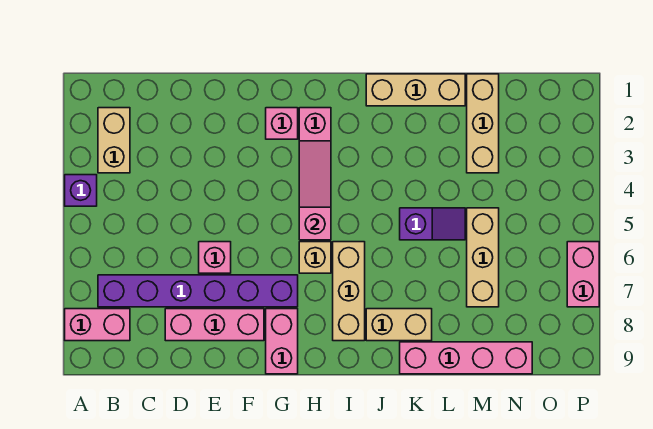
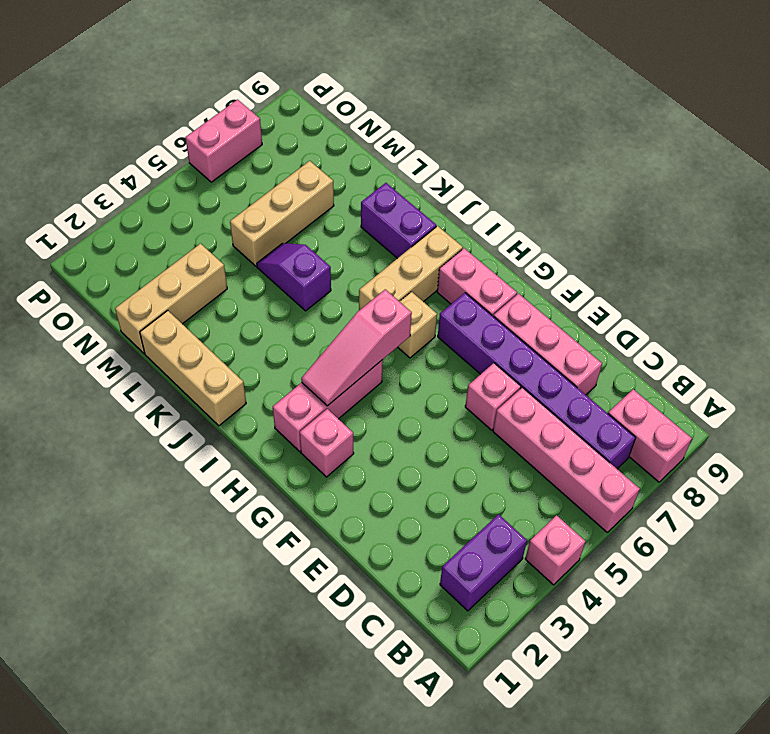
purple brick A4 level 1 -> pink brick A4 level 1
tan brick B2:B3 level 1 -> purple brick B2:B3 level 1
pink brick G8:G9 level 1 -> pink brick G8:H8 level 1
tan brick J8:K8 level 1 -> purple brick J8:K8 level 1
pink brick K9:N9 level 1 -> pink brick A6:D6 level 1

